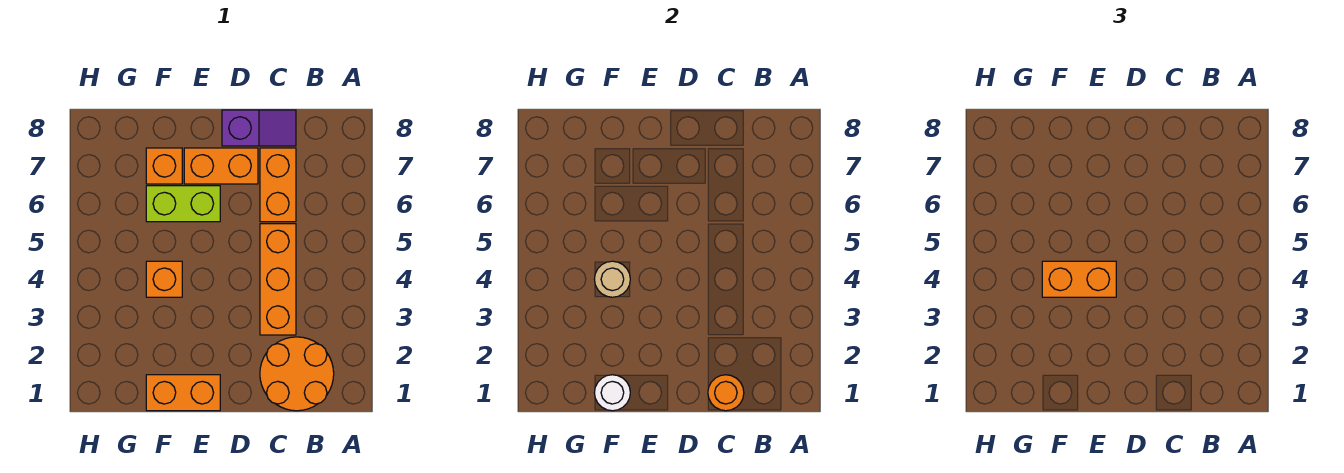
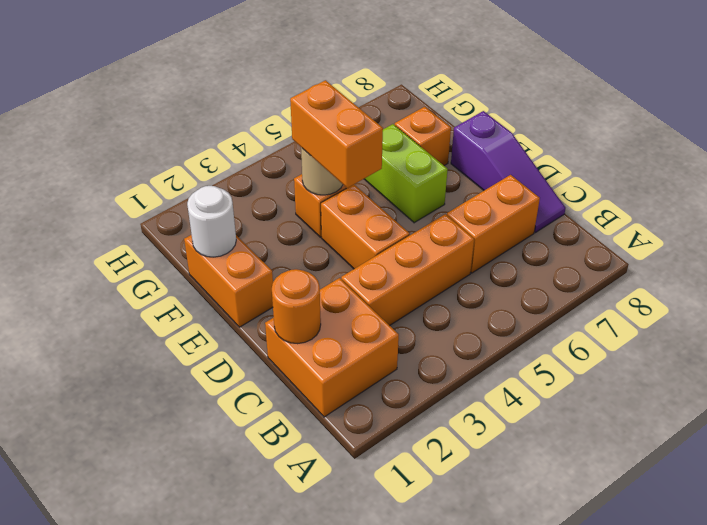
orange round brick B1:C2 level 1 -> orange brick B1:C2 level 1
purple slope C8:D8 level 1 top D -> purple slope C8:E8 level 1 top E
orange brick D7:E7 level 1 -> orange brick D4:E4 level 1

